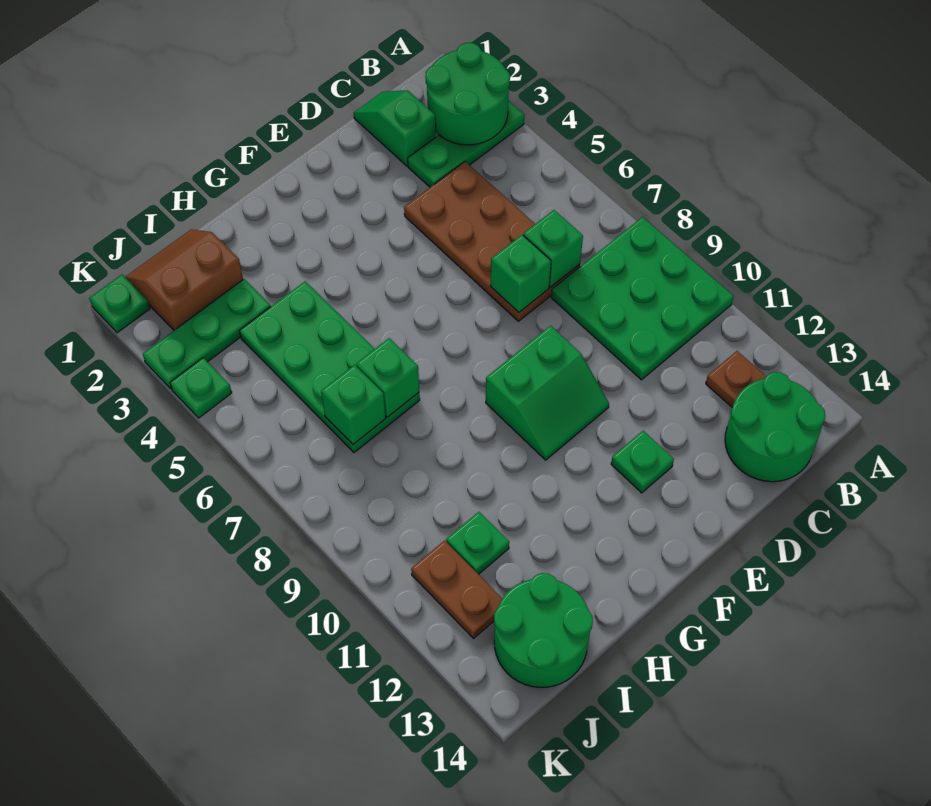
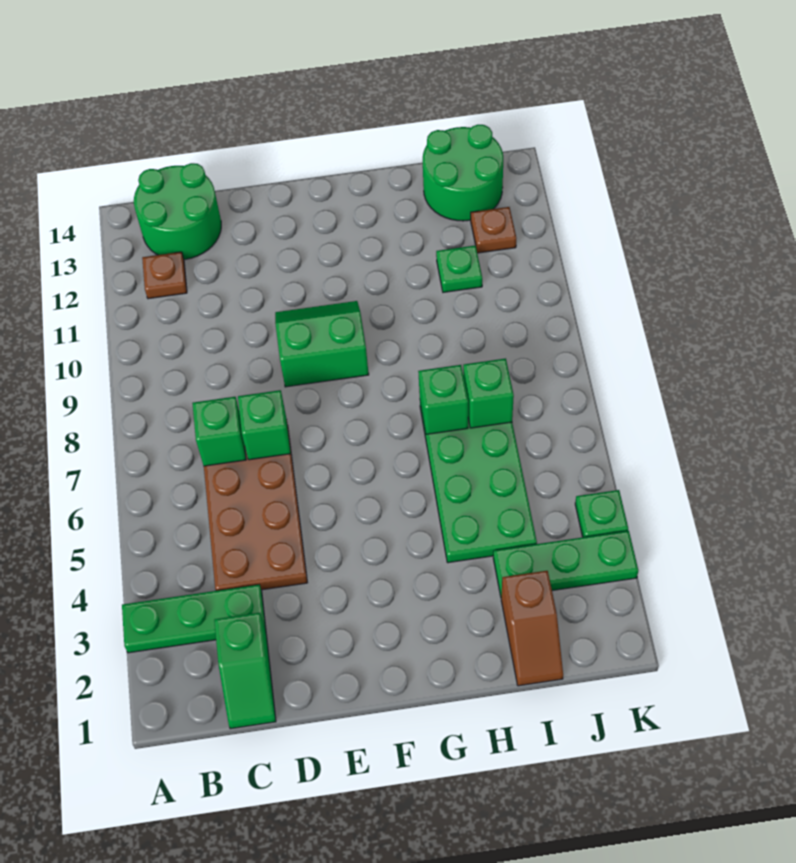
green round brick A2:B3 level 2 -> none
green plate A8:C10 level 1 -> none
green plate E12 level 1 -> none
brown slope I1:J2 level 1 top 2 -> brown slope I1:I2 level 1 top 2
brown plate J11:J12 level 1 -> brown plate J12 level 1
green plate K1 level 1 -> none

